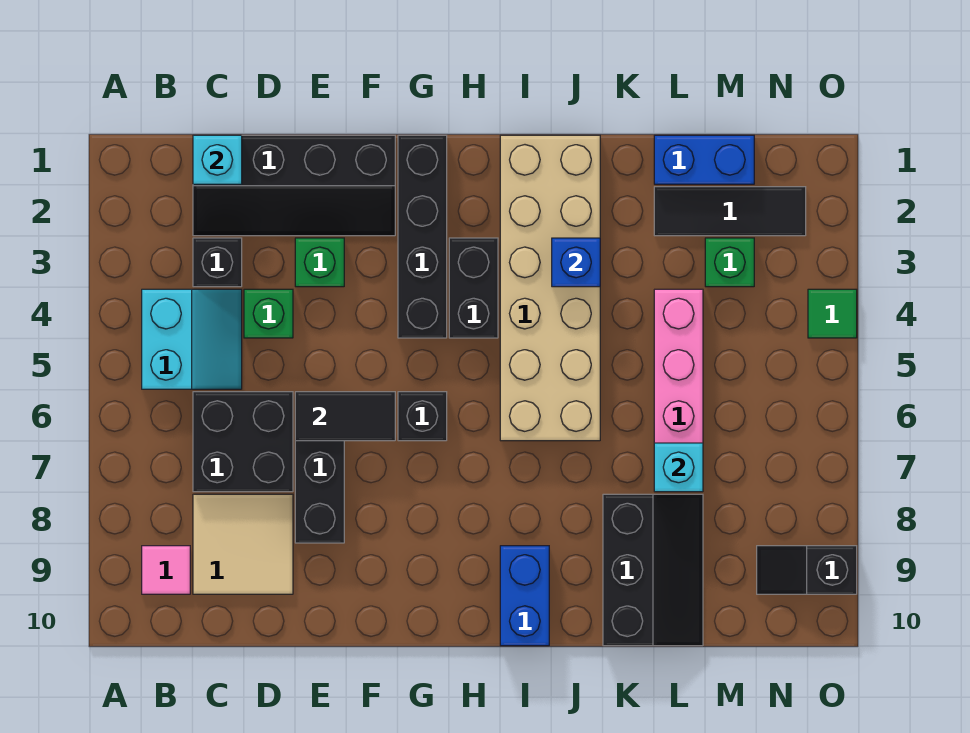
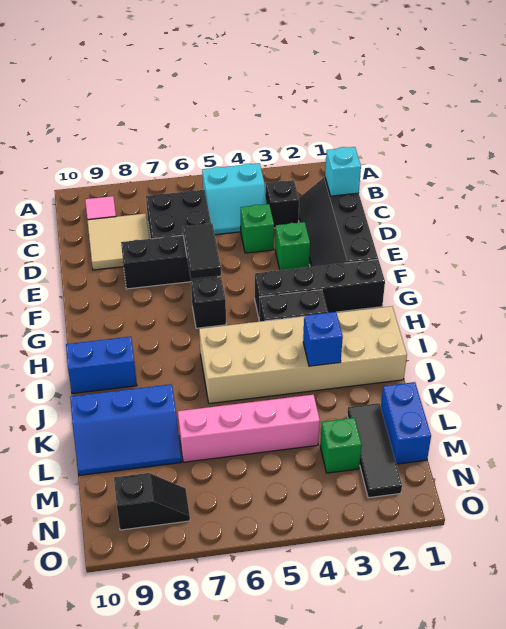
black slope K8:L10 level 1 top K -> blue slope K8:L10 level 1 top K
cyan brick L7 level 2 -> none
black slope N9:O9 level 1 top O -> black slope N8:N9 level 1 top 9
green tile O4 level 1 -> none

